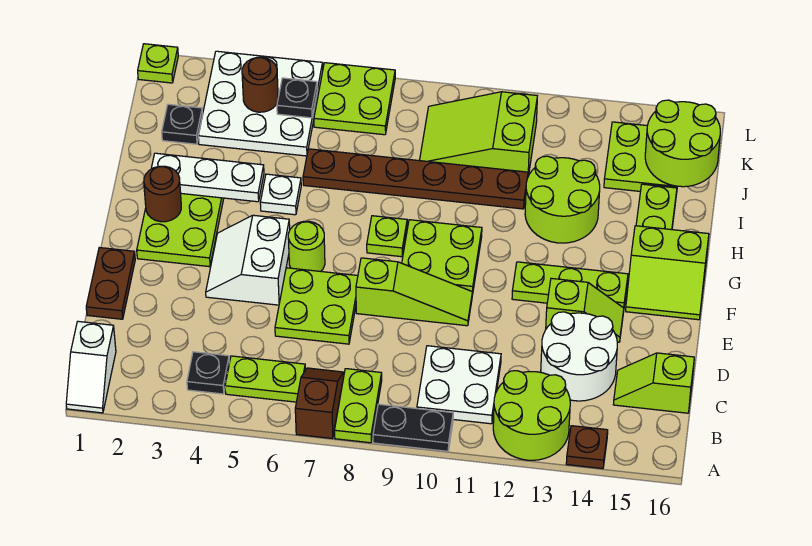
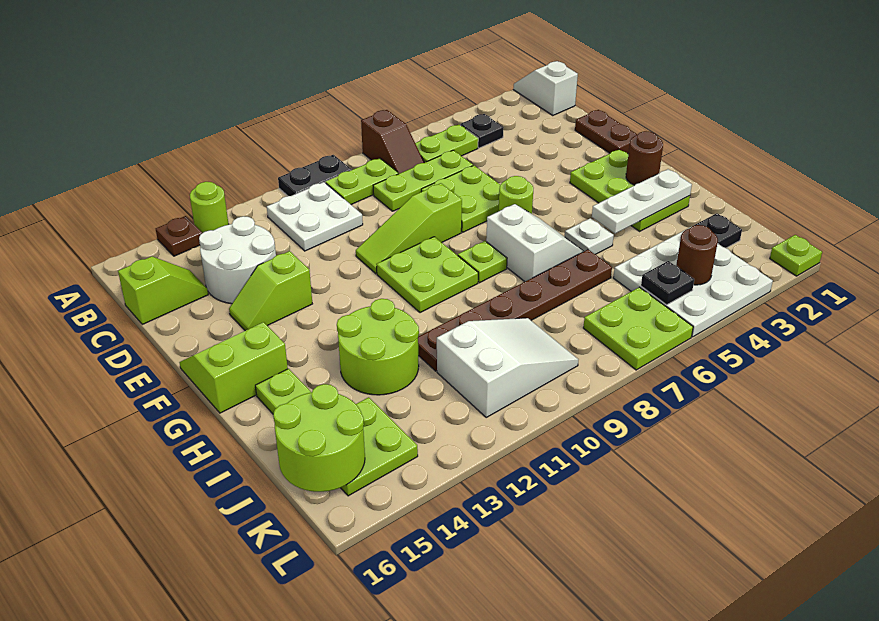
lime plate A8:B8 level 1 -> lime plate B8:B9 level 1
lime round brick A12:B13 level 1 -> lime round brick A13 level 1
white slope E4:F5 level 1 top 5 -> white slope G6:H7 level 1 top 7
lime plate F12:F14 level 1 -> lime plate C6:C8 level 1
lime slope J9:K11 level 1 top 11 -> white slope J9:K11 level 1 top 11

